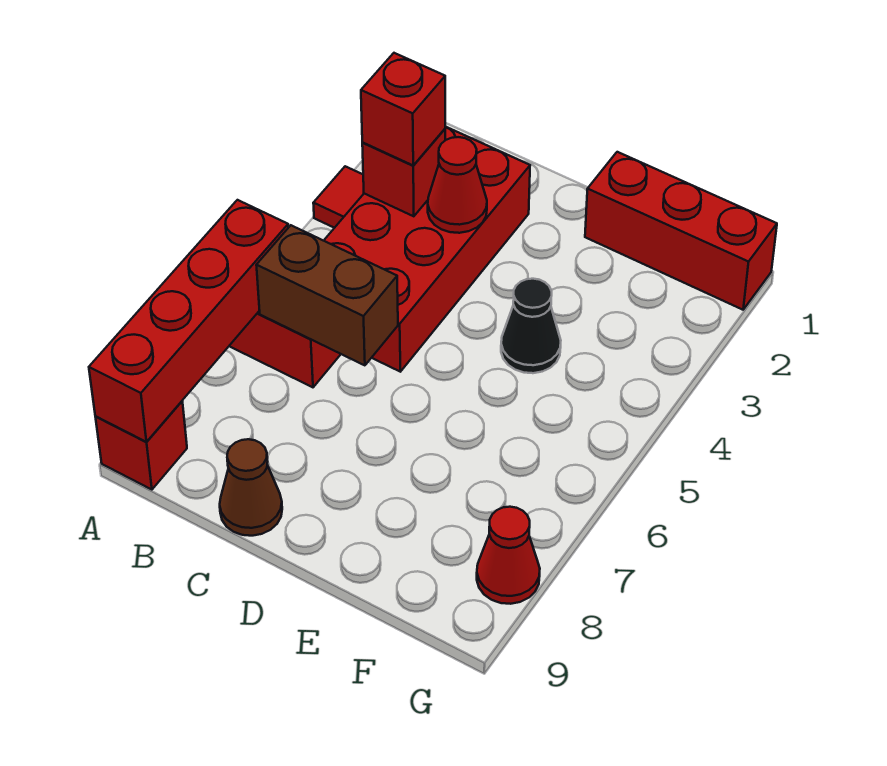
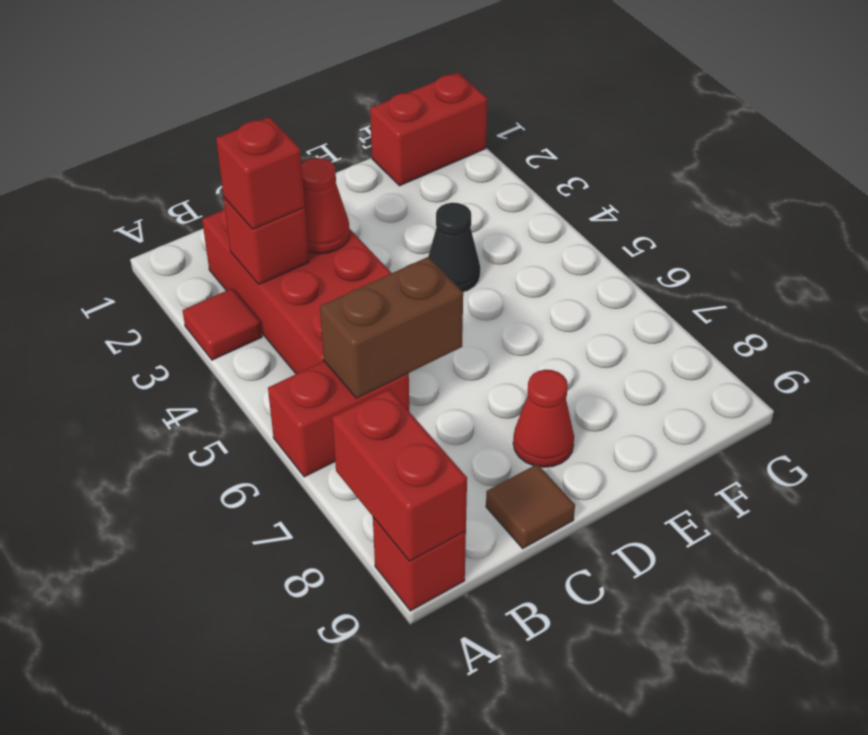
red brick A6:A9 level 2 -> red brick A8:A9 level 2
brown cone C9 level 1 -> brown tile C9 level 1
red brick E1:G1 level 1 -> red brick F1:G1 level 1
red cone G8 level 1 -> red cone D8 level 1

